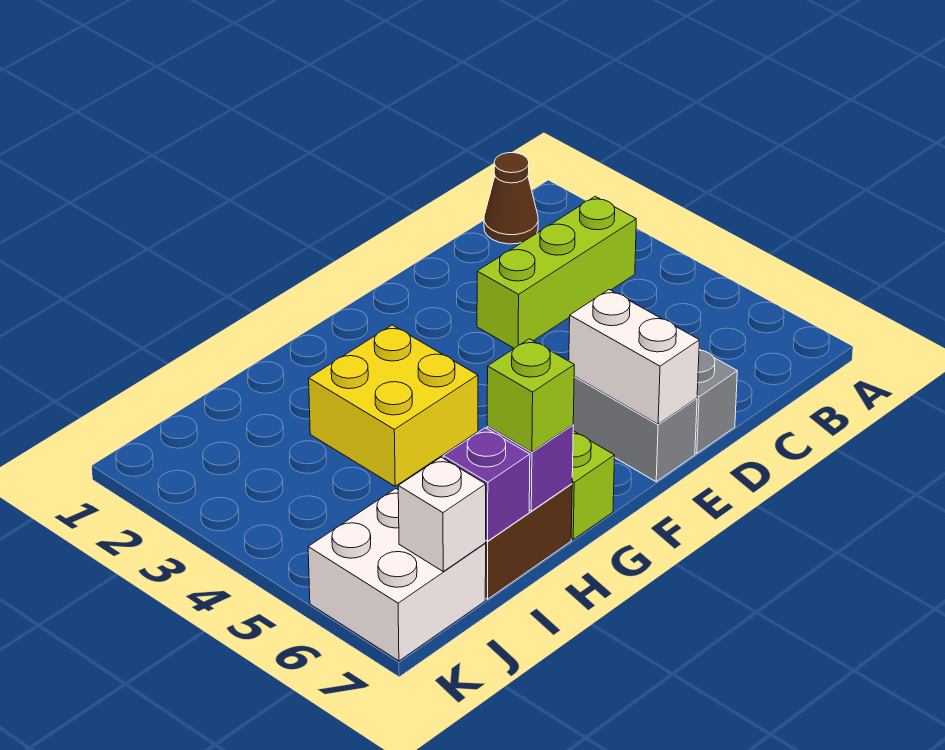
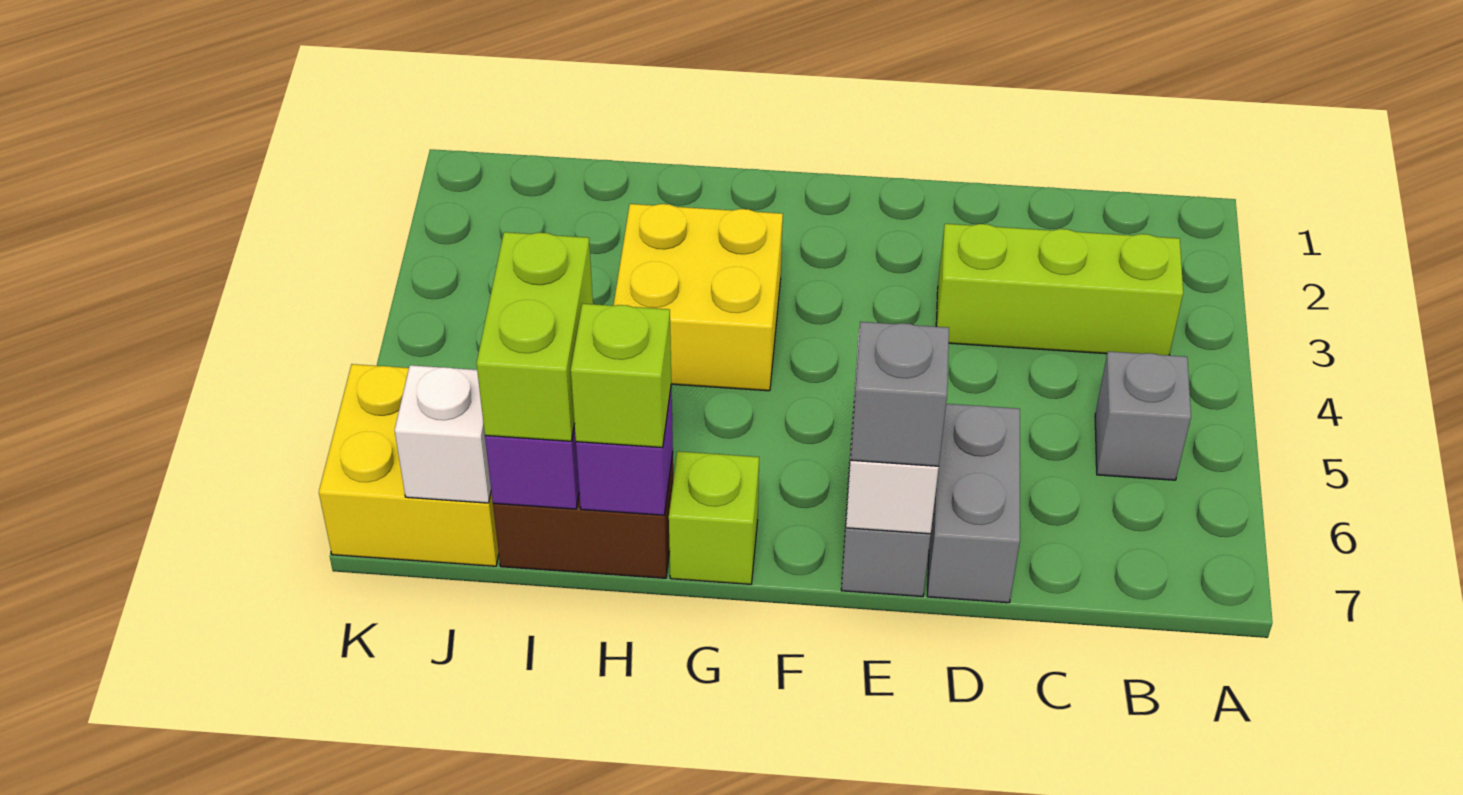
brown cone B1 level 1 -> none
none -> grey brick B5 level 1
none -> grey brick E7 level 3
none -> lime brick I6:I7 level 3
white brick J6:K7 level 1 -> yellow brick J6:K7 level 1

